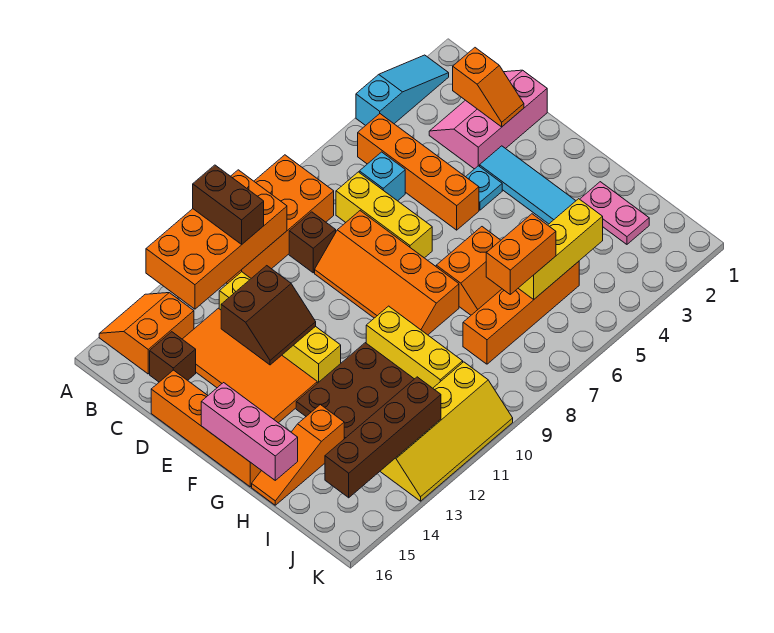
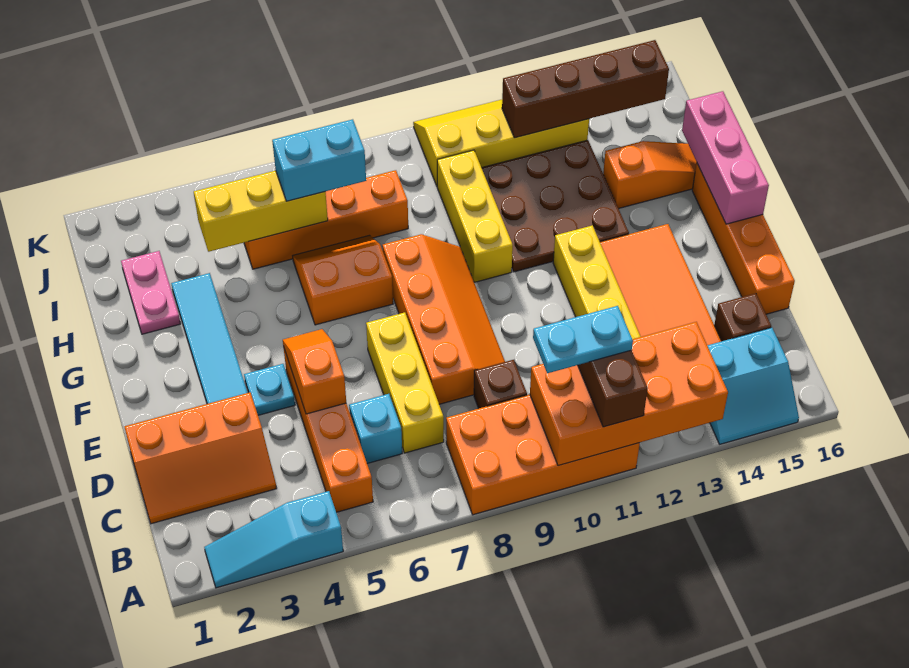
orange slope A14:B15 level 1 top B -> cyan slope A14:B15 level 1 top B
none -> cyan plate B10:B11 level 4
pink slope C1:D3 level 1 top D -> orange slope C1:D3 level 1 top D
orange slope C2:D2 level 2 top C -> orange slope D5:E5 level 2 top D
brown slope D12:E13 level 2 top D -> none
orange brick I6:I7 level 3 -> cyan brick I6:I7 level 3

